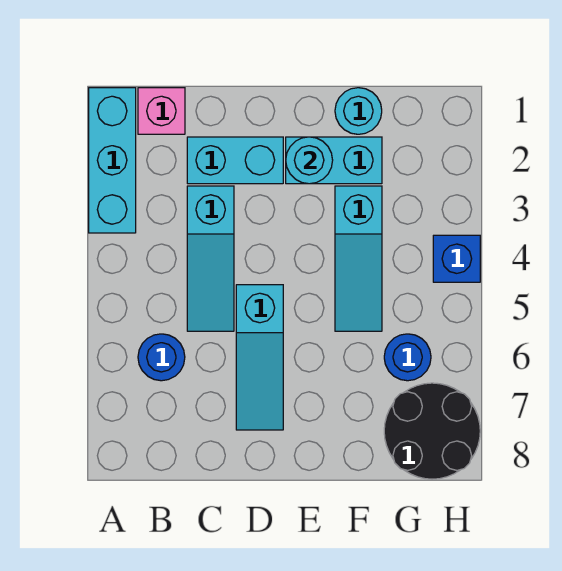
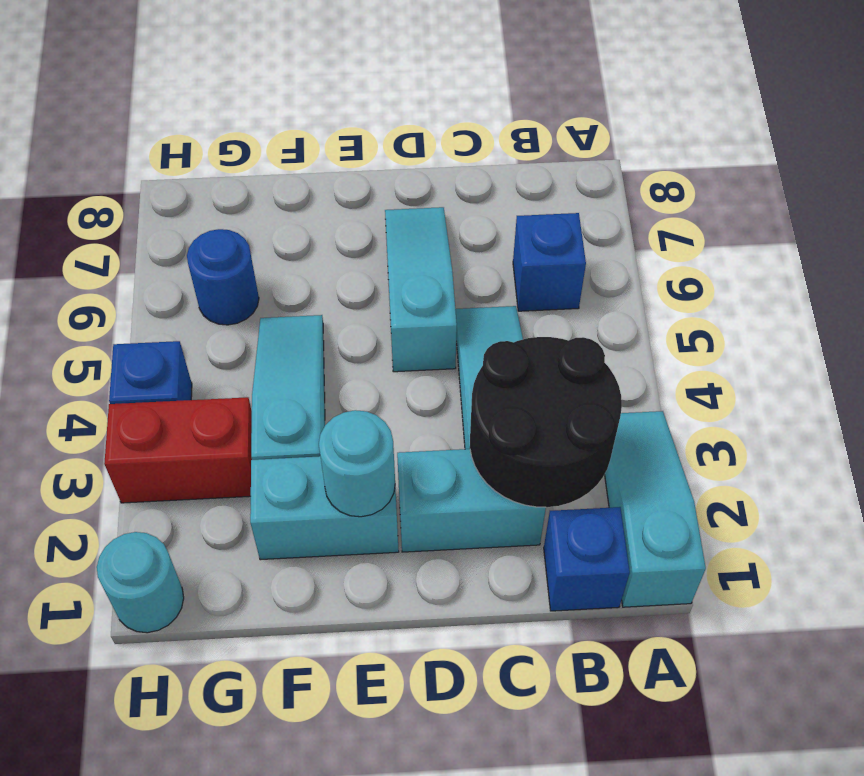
cyan brick A1:A3 level 1 -> cyan slope A1:A3 level 1 top 1
pink brick B1 level 1 -> blue brick B1 level 1
blue round brick B6 level 1 -> blue brick B6 level 1
cyan round brick F1 level 1 -> cyan round brick H1 level 1
none -> red brick G3:H3 level 1
black round brick G7:H8 level 1 -> black round brick B2:C3 level 2

